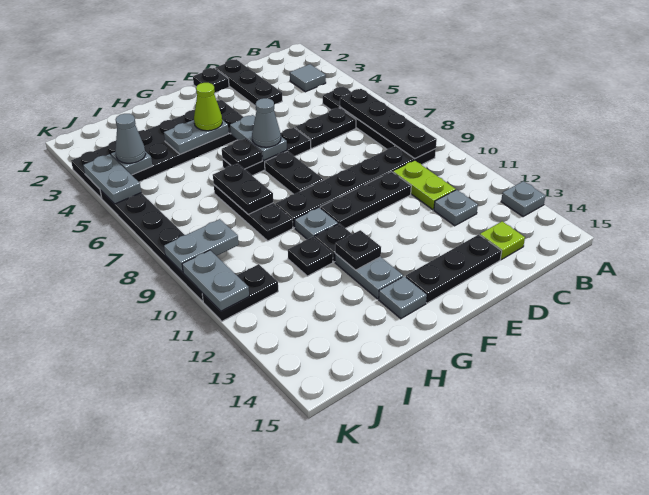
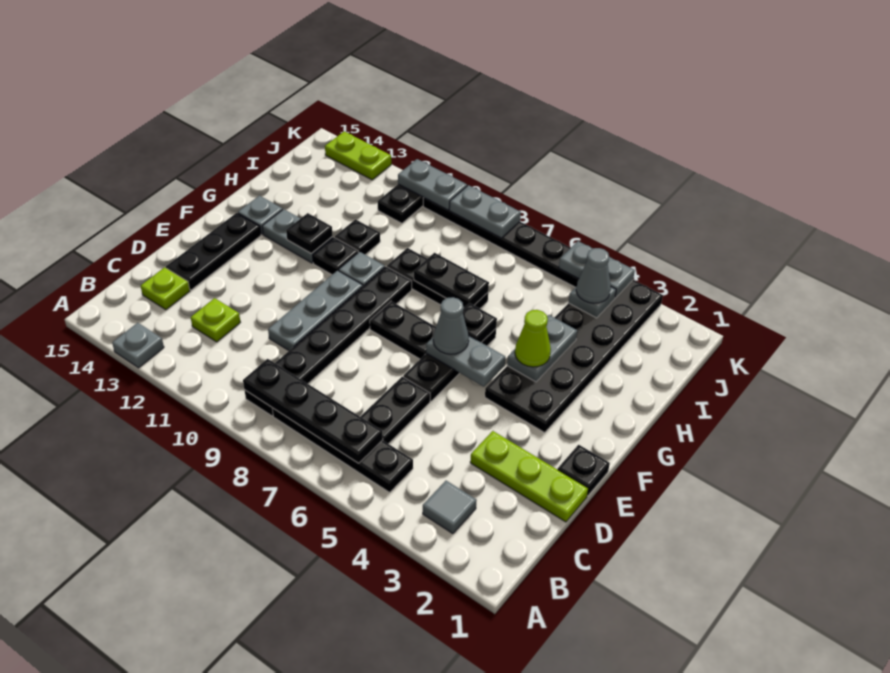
lime plate C10:C11 level 1 -> lime plate K13:K14 level 1
grey plate C12 level 1 -> lime plate C12 level 1
black plate D1:D3 level 1 -> lime plate D1:D3 level 1
black plate D10:F10 level 1 -> grey plate D10:F10 level 1
grey plate J9:K9 level 2 -> grey plate K8:K9 level 2

